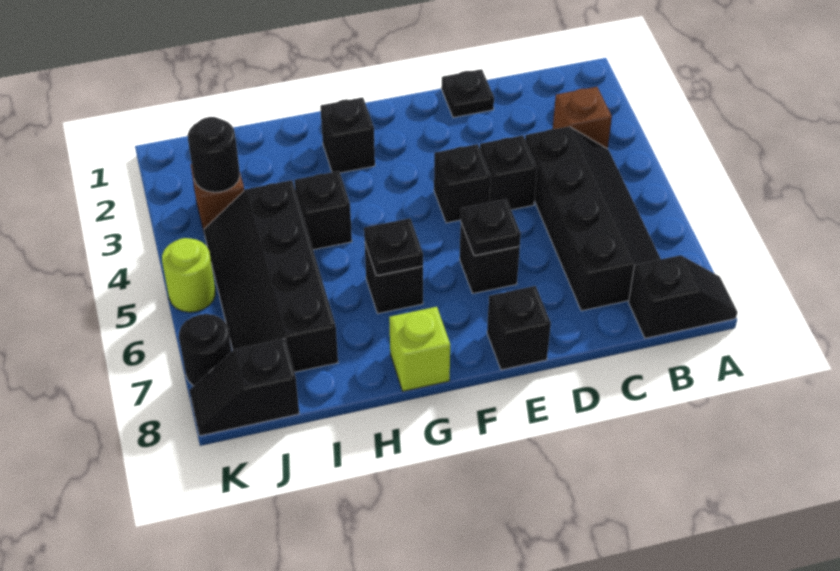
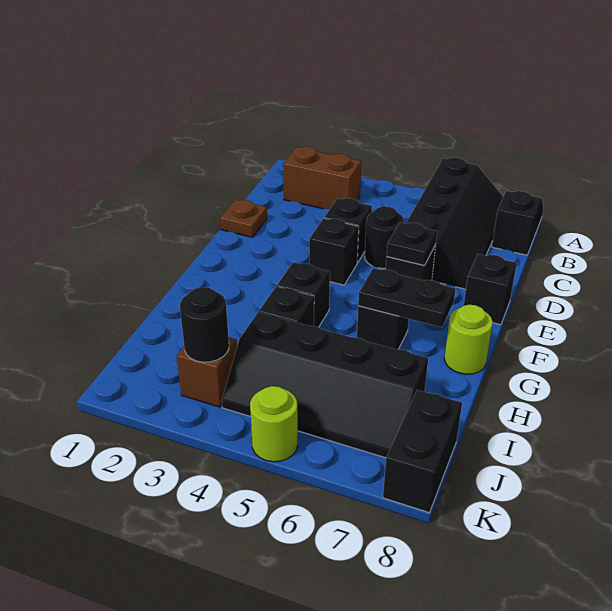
brown brick B3 level 1 -> brown brick B2:B3 level 1
black slope B4:C7 level 1 top C -> black slope A6:D7 level 1 top 6
black plate D1 level 1 -> brown plate D1 level 1
black brick G2 level 1 -> black brick G4 level 1
black plate G6 level 2 -> black plate G6:G7 level 2
lime brick G8 level 1 -> lime round brick G8 level 1
black slope J8:K8 level 1 top J -> black brick J8:K8 level 1
black round brick K7 level 1 -> black round brick D5 level 1

